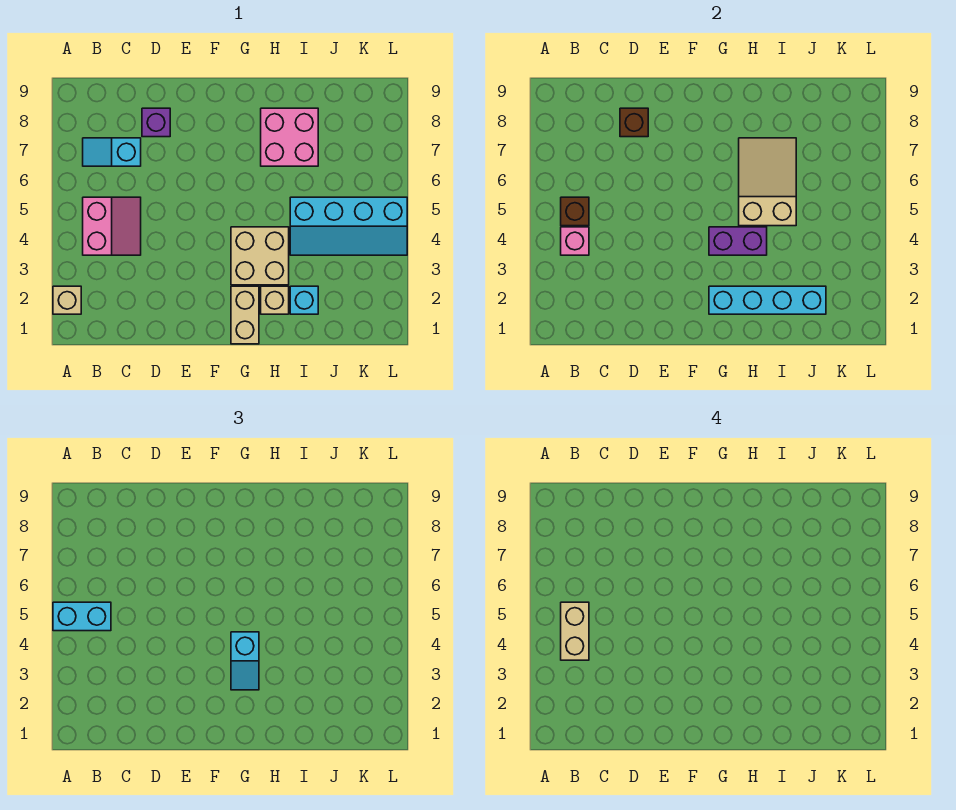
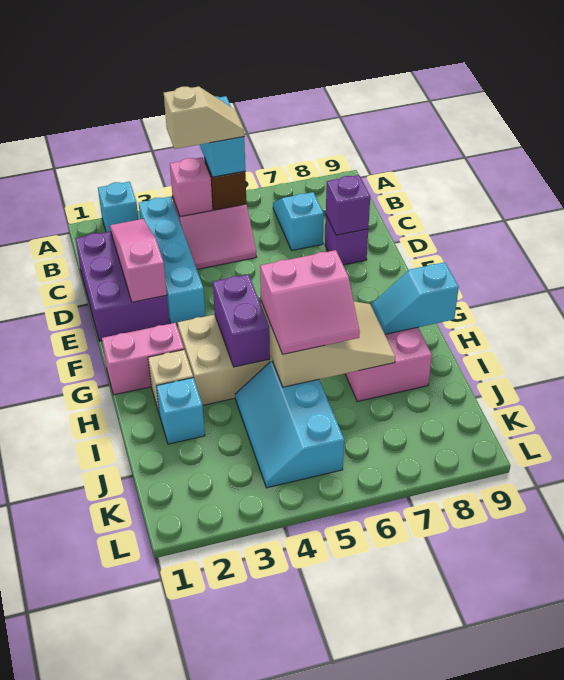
tan brick A2 level 1 -> cyan brick A2 level 1
tan brick B4:B5 level 4 -> tan slope B4:B5 level 4 top 4
none -> purple brick C1:E2 level 1
none -> pink slope C2:E2 level 2 top E
brown brick D8 level 2 -> purple brick D8 level 2
tan brick G1:G2 level 1 -> pink brick G1:G2 level 1
cyan brick G2:J2 level 2 -> cyan brick B3:E3 level 1
cyan slope G3:G4 level 3 top 4 -> cyan slope H8:H9 level 2 top 9
none -> pink slope H5:I6 level 3 top H
cyan slope I4:L5 level 1 top 5 -> cyan slope I4:K5 level 1 top 5

